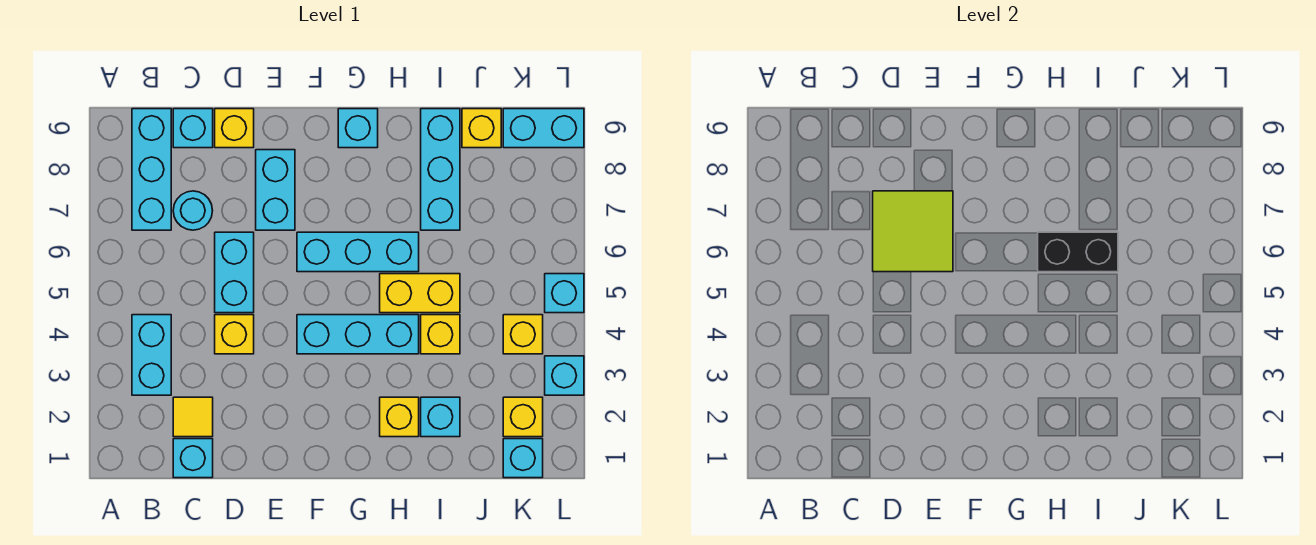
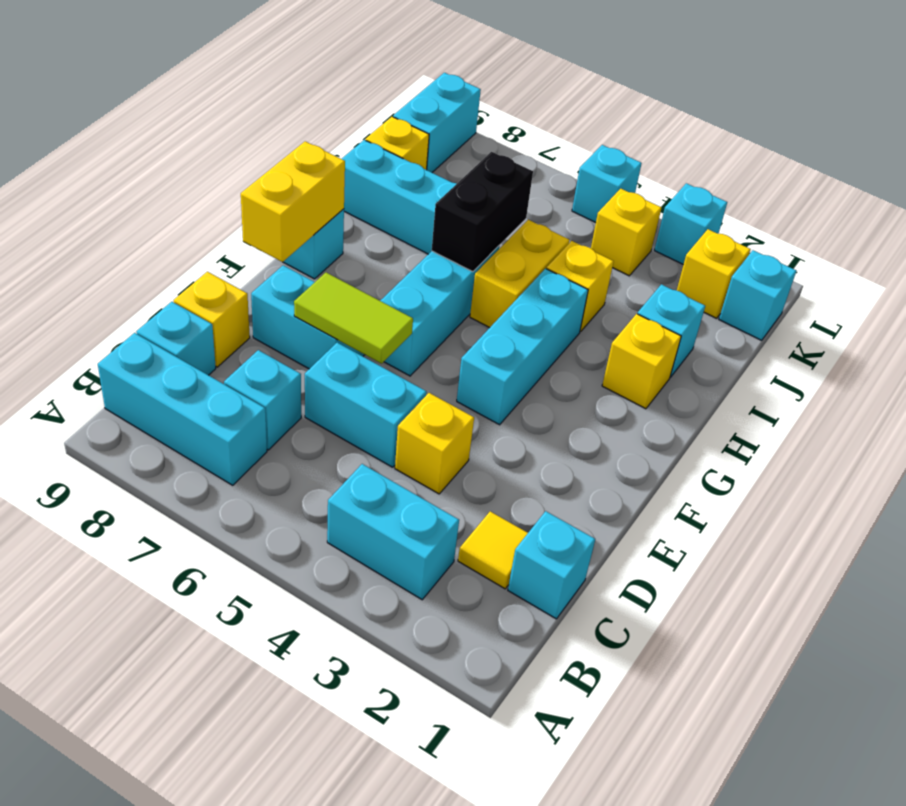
cyan round brick C7 level 1 -> cyan brick C7 level 1
lime tile D6:E7 level 2 -> lime tile E6:E7 level 2
none -> yellow brick F9:G9 level 2

